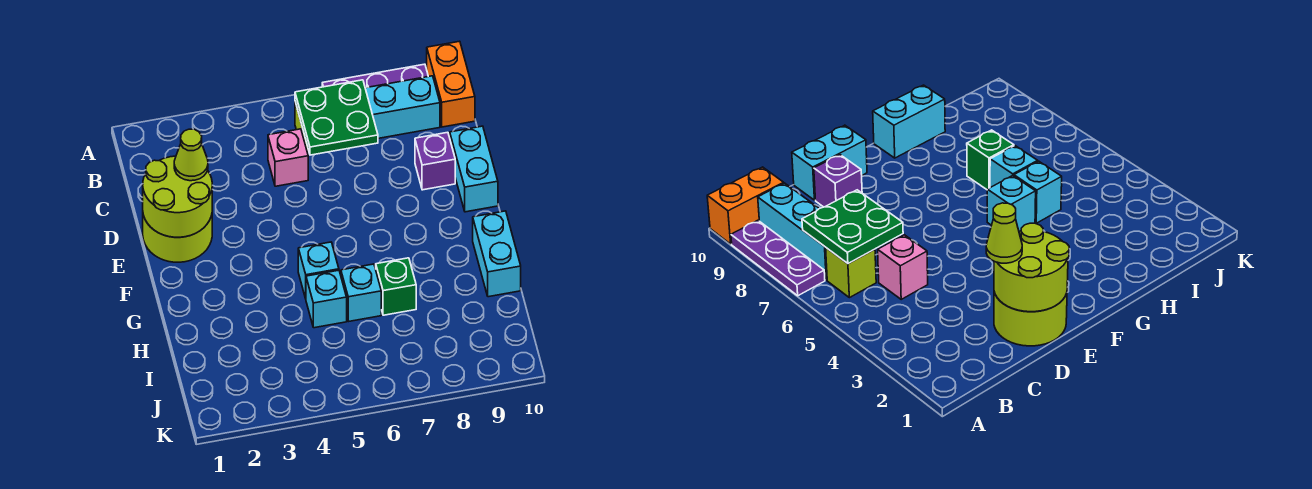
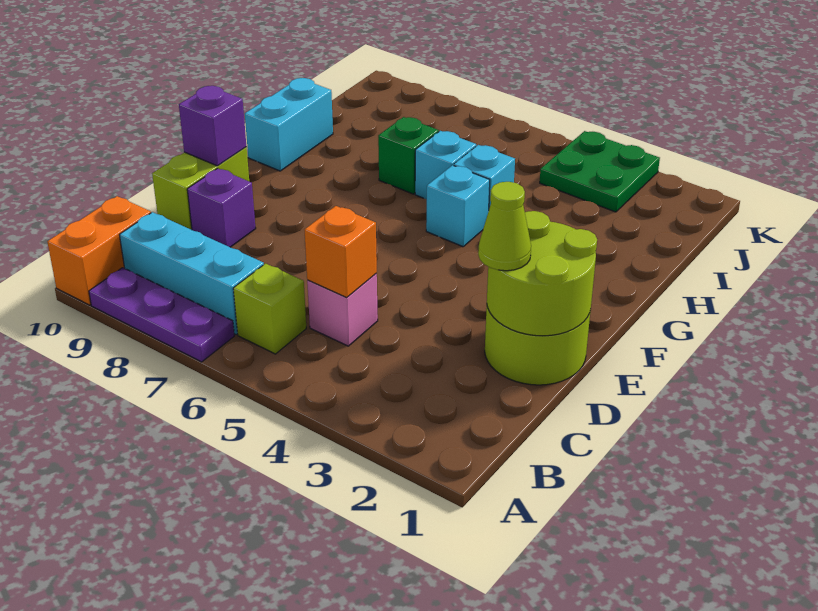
green plate B6:C7 level 2 -> green plate J3:K4 level 1
none -> orange brick C5 level 2
cyan brick D10:E10 level 1 -> lime brick D10:E10 level 1
none -> purple brick E10 level 2

